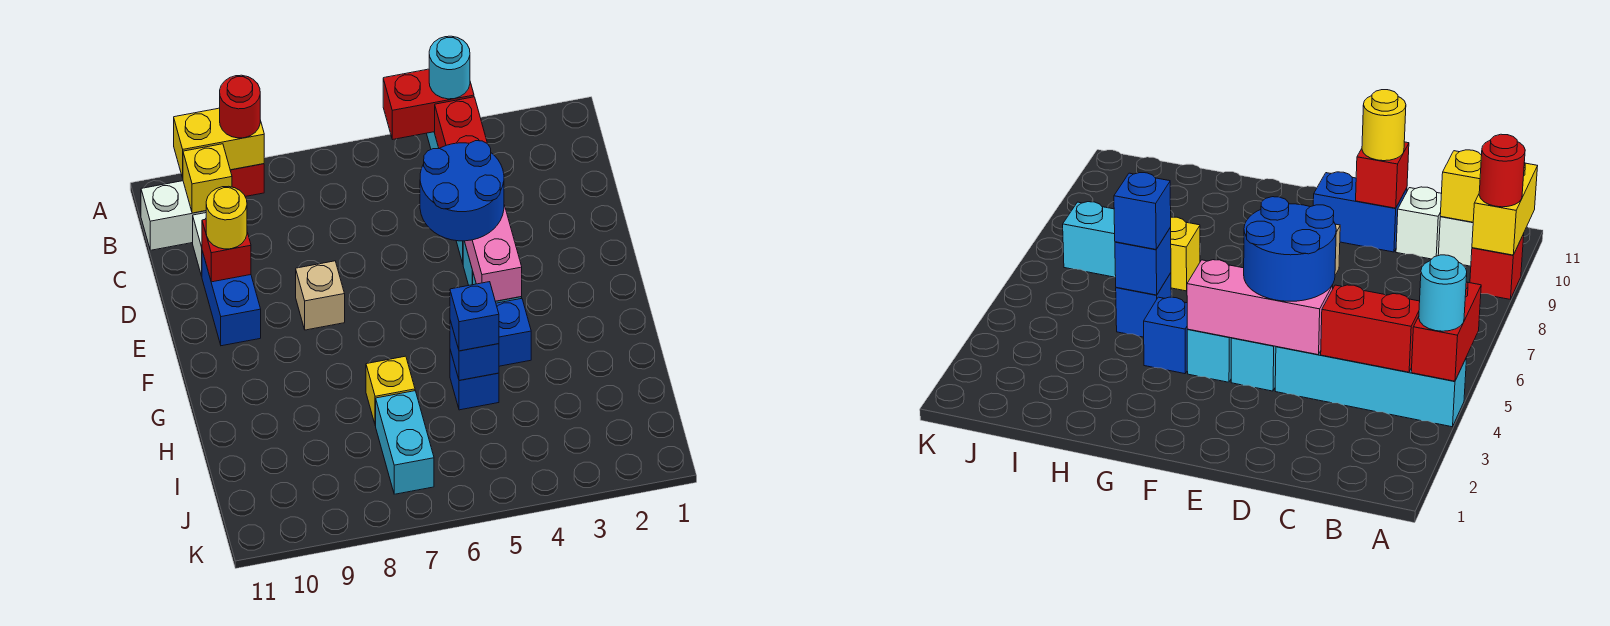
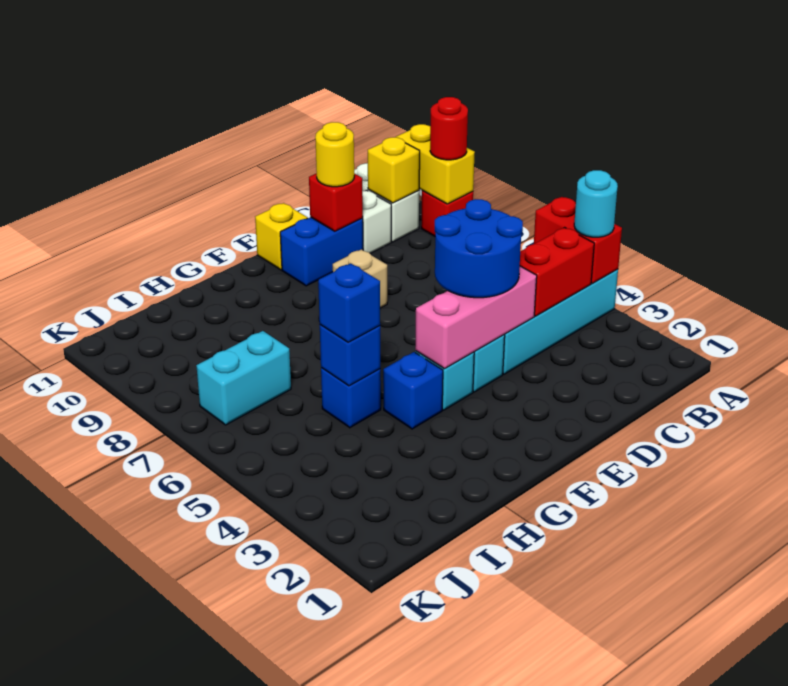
yellow brick H7 level 1 -> yellow brick E11 level 1

